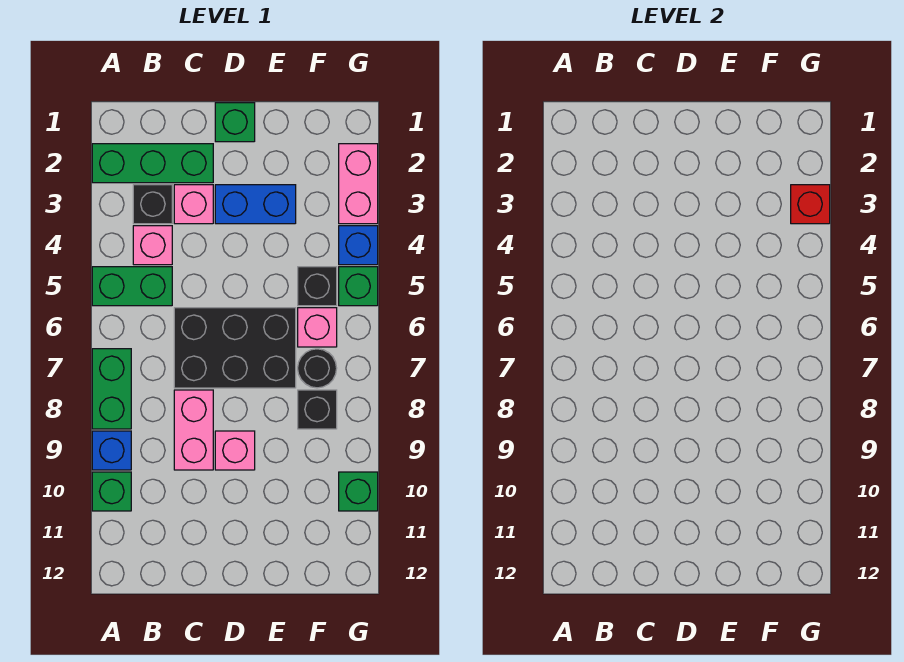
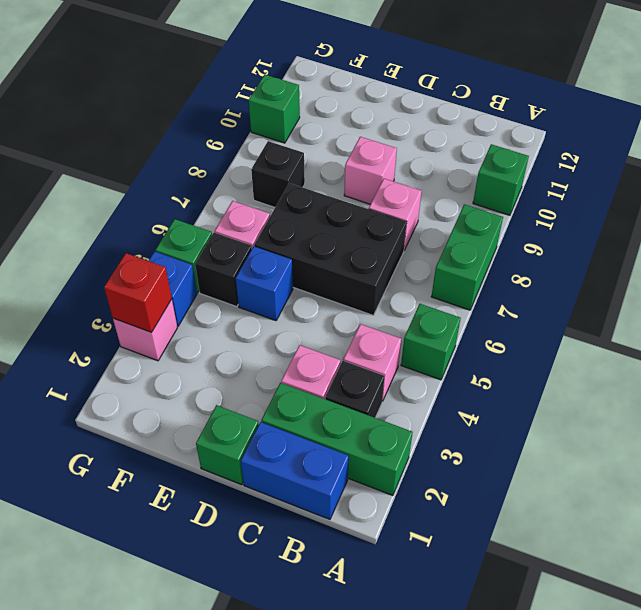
green brick A5:B5 level 1 -> green brick A5 level 1
blue brick A9 level 1 -> blue brick E5 level 1
pink brick C8:C9 level 1 -> pink brick C8 level 1
blue brick D3:E3 level 1 -> blue brick B1:C1 level 1
black round brick F7 level 1 -> none
pink brick G2:G3 level 1 -> pink brick G3 level 1

